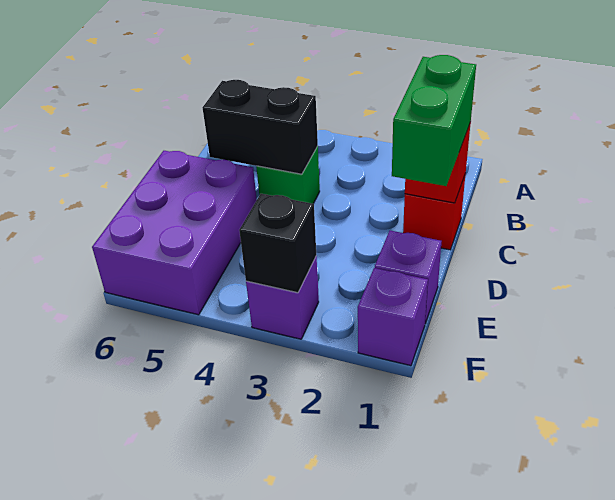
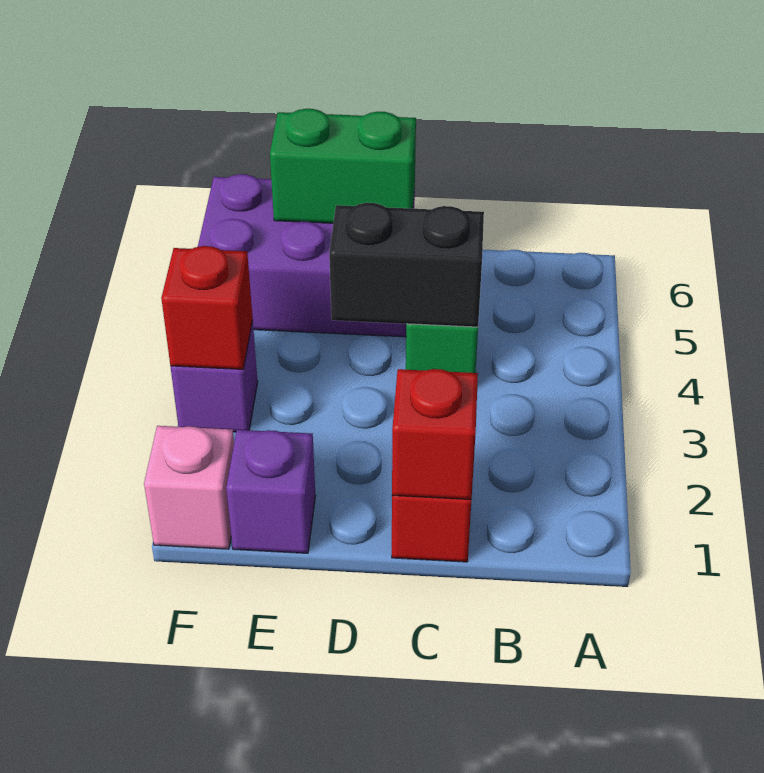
green brick C1:D1 level 3 -> green brick D6:E6 level 2
black brick C4:C5 level 2 -> black brick C4:D4 level 2
purple brick F1 level 1 -> pink brick F1 level 1
black brick F3 level 2 -> red brick F3 level 2

